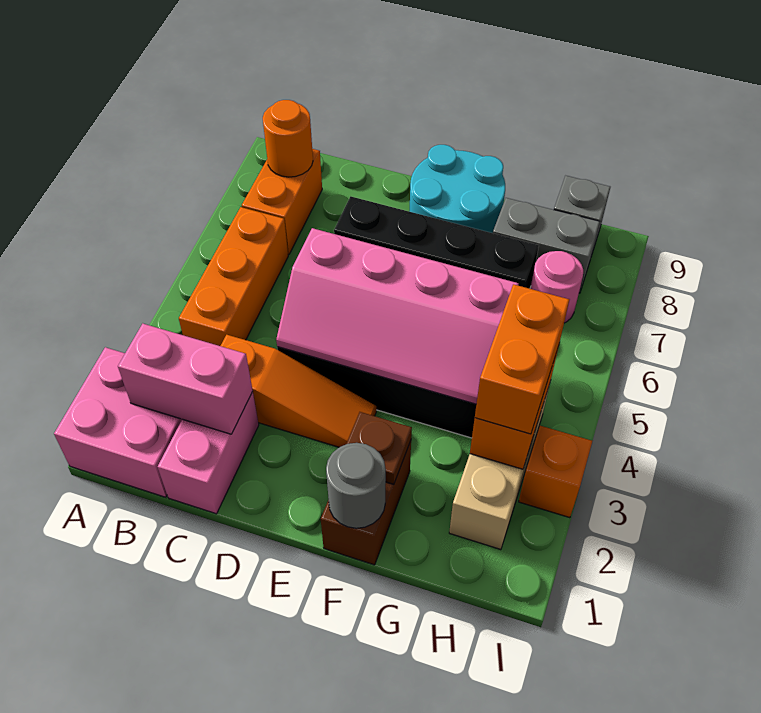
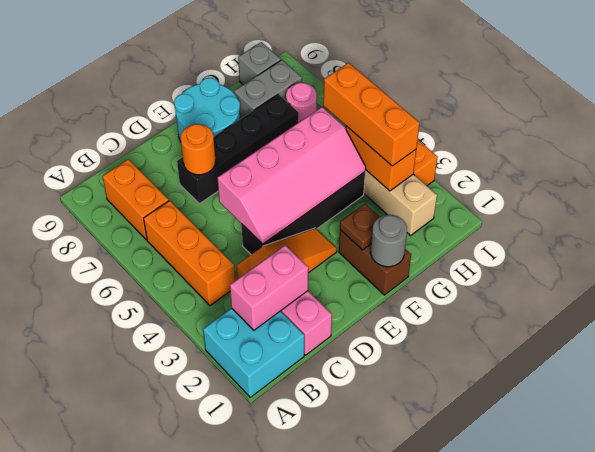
pink brick A1:B2 level 1 -> cyan brick A1:B2 level 1
orange round brick B8 level 2 -> orange round brick D7 level 2
orange brick H3:H4 level 3 -> orange brick H3:H5 level 3

